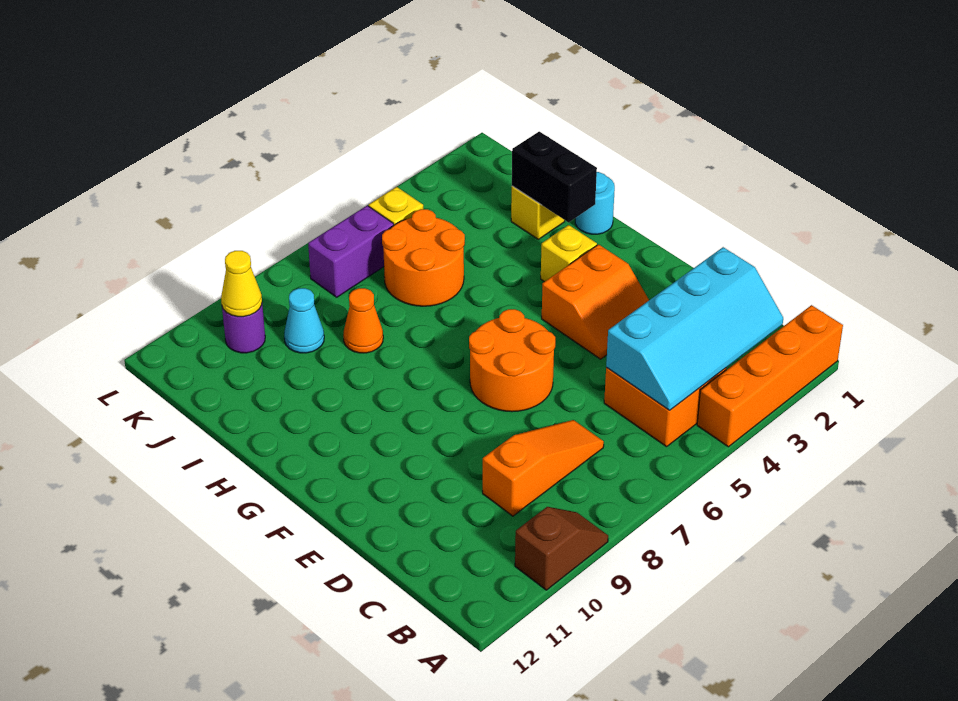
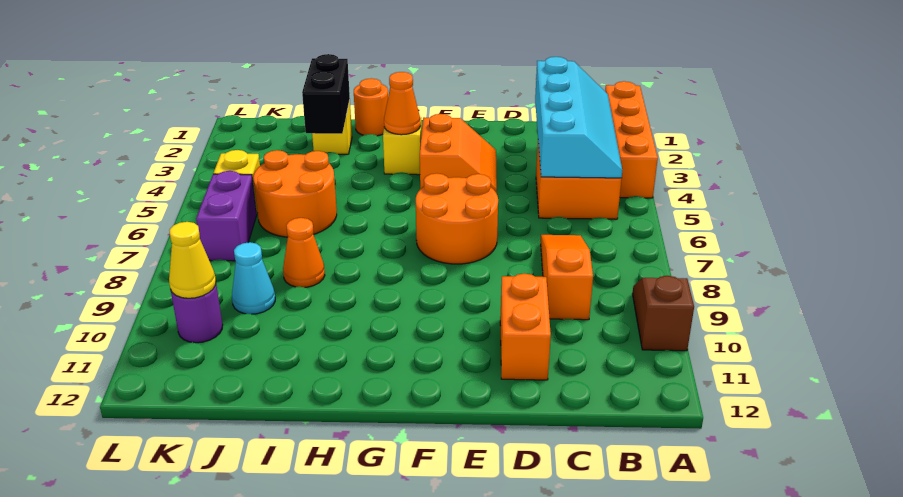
none -> orange brick D10:D11 level 1
none -> orange cone G3 level 2
cyan round brick H1 level 1 -> orange round brick H1 level 1
black brick H2:I2 level 2 -> black brick I2:I3 level 2

